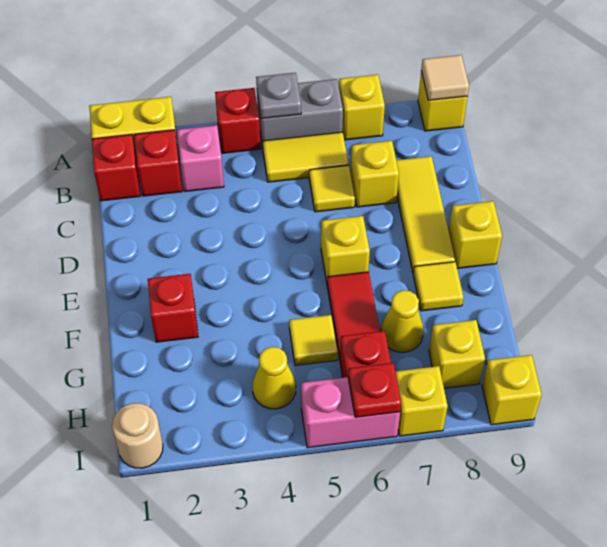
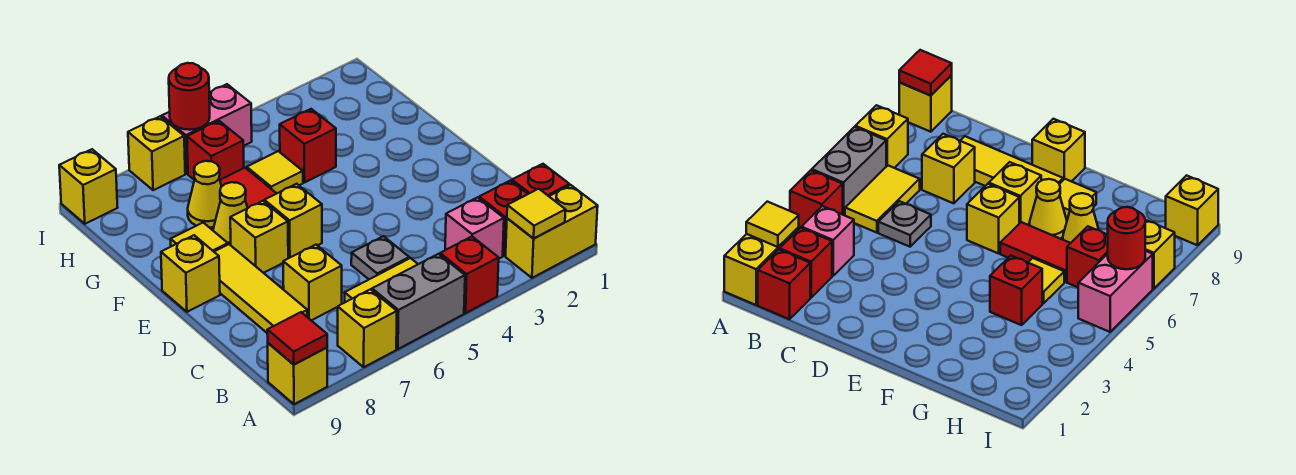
grey plate A5 level 2 -> grey plate C5 level 1
tan tile A9 level 2 -> red tile A9 level 2
yellow tile C6 level 1 -> yellow tile A2 level 2
red brick F2 level 1 -> red brick G4 level 1
yellow cone H4 level 1 -> yellow cone F7 level 1
yellow brick H8 level 1 -> yellow brick E7 level 1
tan round brick I1 level 1 -> none
red plate I6 level 2 -> red round brick I6 level 2

